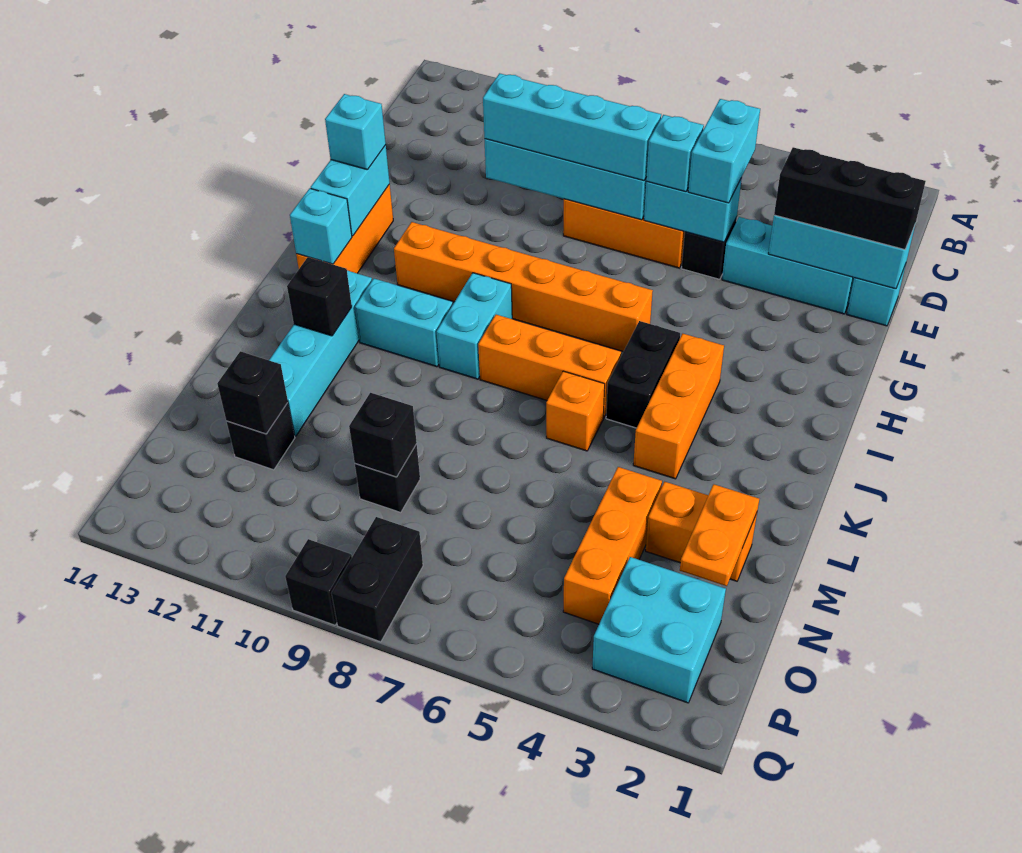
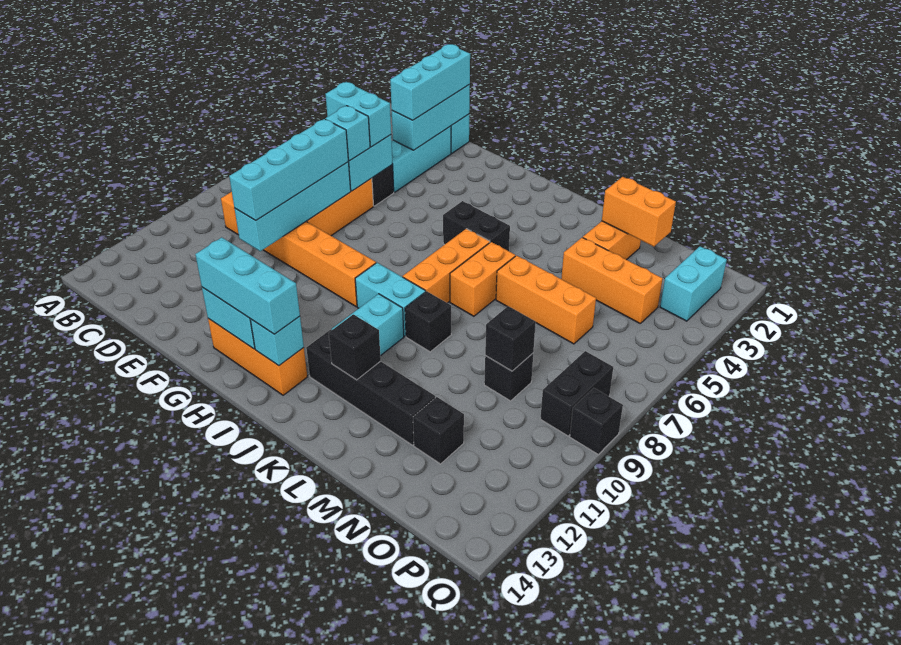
black brick E1:E3 level 3 -> cyan brick E1:E3 level 3
cyan brick G13 level 3 -> cyan brick G13:I13 level 3
orange brick H6:H11 level 1 -> orange brick C9:H9 level 1
orange brick I4:K4 level 1 -> orange brick L6:N6 level 1
cyan brick J12:M12 level 1 -> black brick J12:M12 level 1
orange brick K6 level 1 -> orange brick K6:K7 level 1
orange plate M2:N2 level 2 -> orange brick M2:N2 level 2
black brick N12 level 2 -> black brick K9 level 1
cyan brick O2:P3 level 1 -> cyan brick P2:P3 level 1
black brick P8:Q8 level 1 -> black brick P8:P9 level 1

